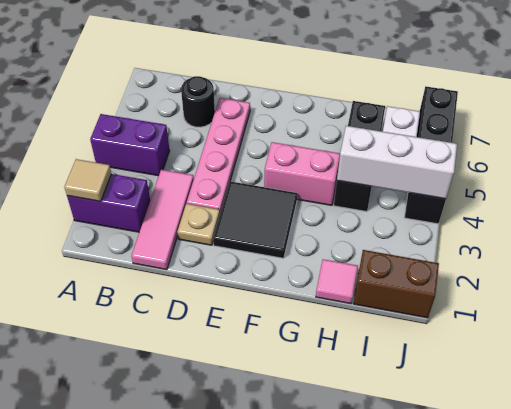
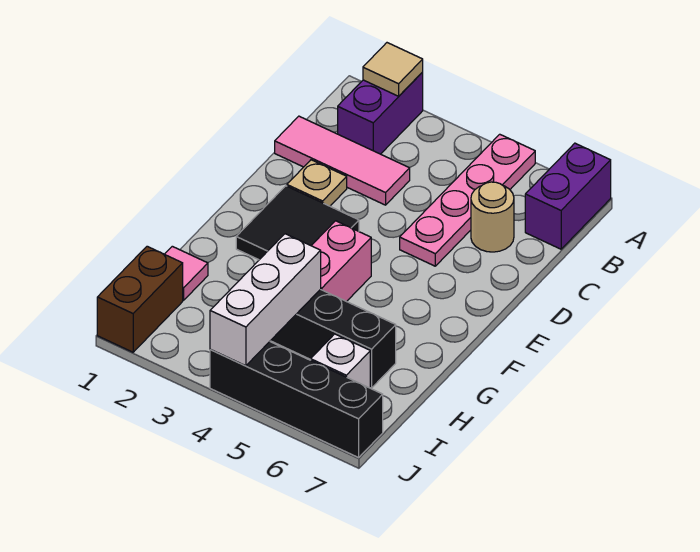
purple brick A4:B4 level 1 -> purple brick A7:B7 level 1
black round brick C6 level 1 -> tan round brick C6 level 1
pink plate D3:D6 level 1 -> pink plate A5:D5 level 1

